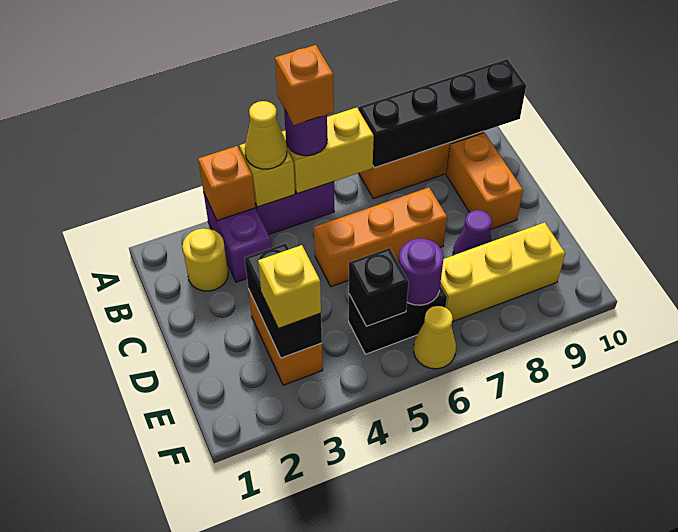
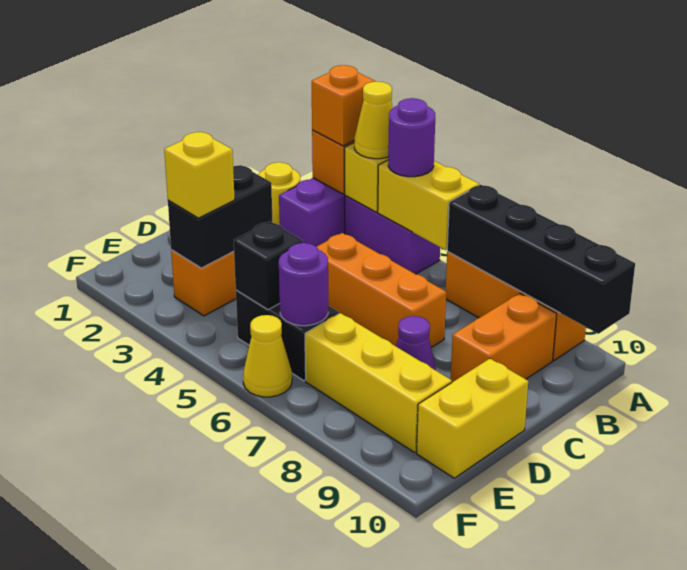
orange brick A5 level 4 -> orange brick A3 level 3
none -> yellow brick D10:E10 level 1

